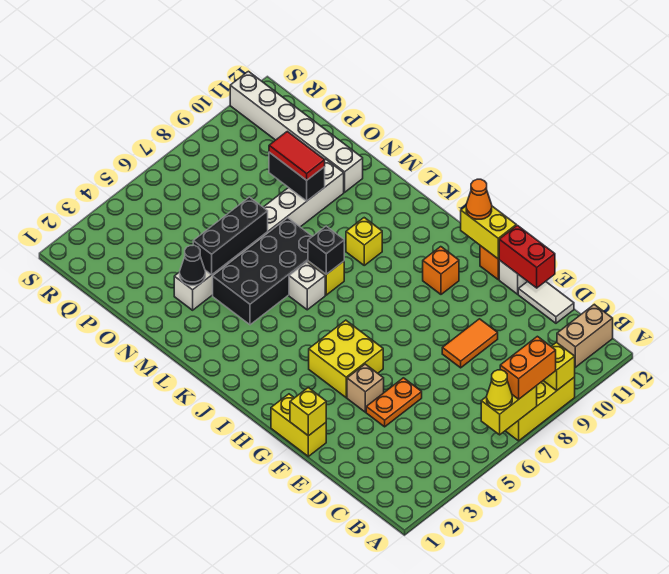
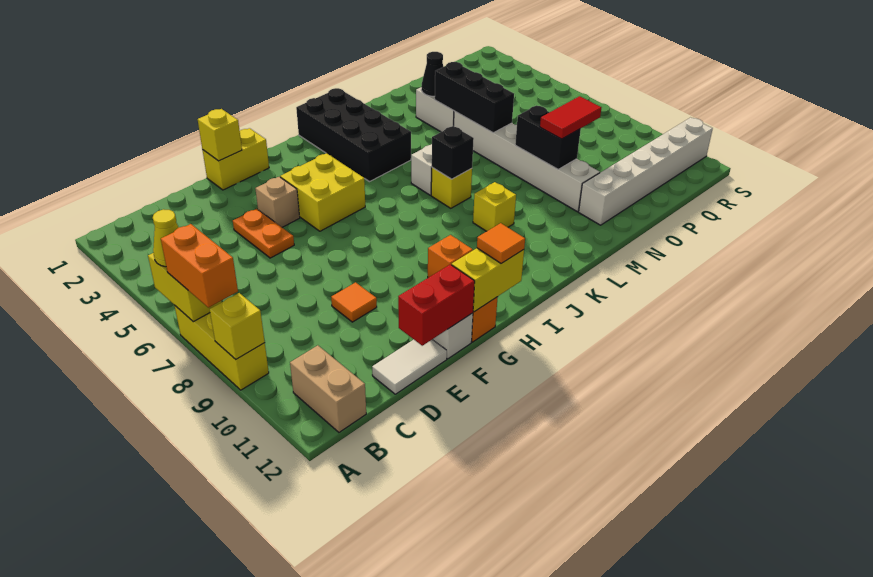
orange tile E8:E9 level 1 -> orange tile E9 level 1
orange cone H12 level 3 -> orange tile H12 level 3
black brick L4:M7 level 1 -> black brick J1:K4 level 1
black brick N9:O9 level 2 -> black brick N8:N9 level 2

